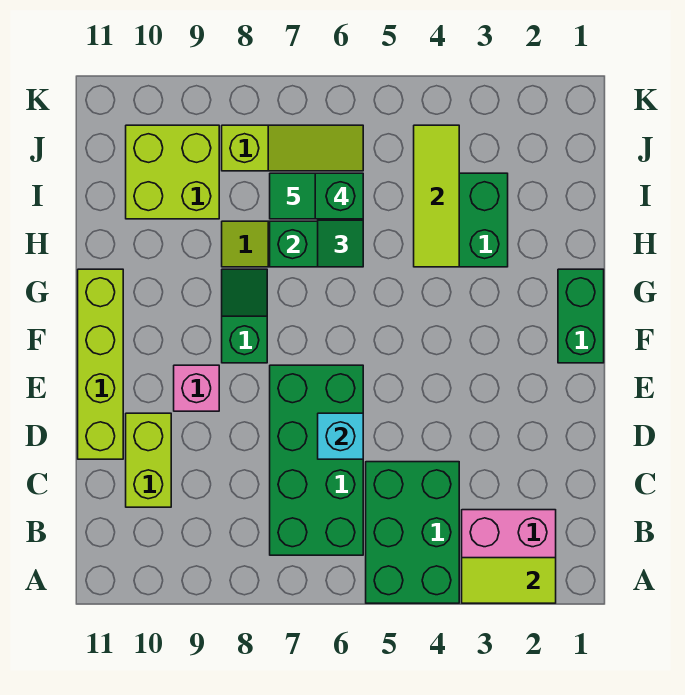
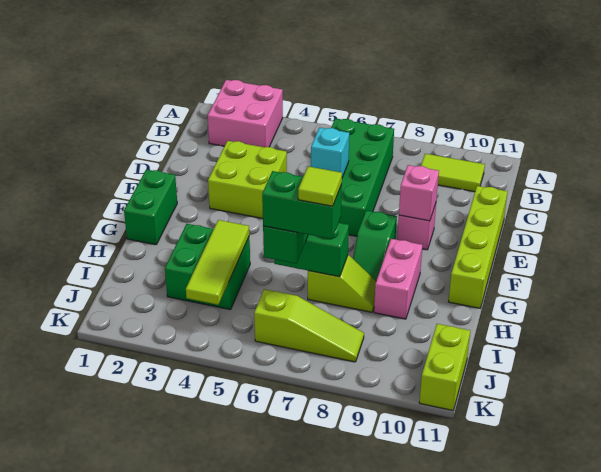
lime tile A2:A3 level 2 -> lime tile B9:B10 level 1
green brick A4:C5 level 1 -> none
lime brick C10:D10 level 1 -> lime brick J11:K11 level 1
none -> pink brick E9 level 2
none -> pink brick G9:H9 level 1
green tile I7 level 5 -> lime tile I7 level 5
lime brick I9:J10 level 1 -> lime brick D3:E4 level 1
lime slope J6:J8 level 1 top 8 -> lime slope J6:J8 level 1 top 6

